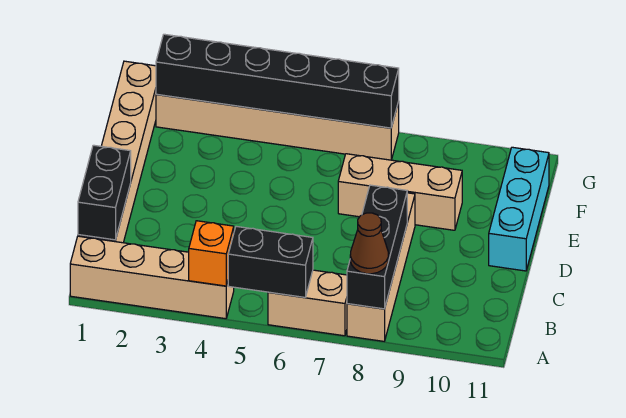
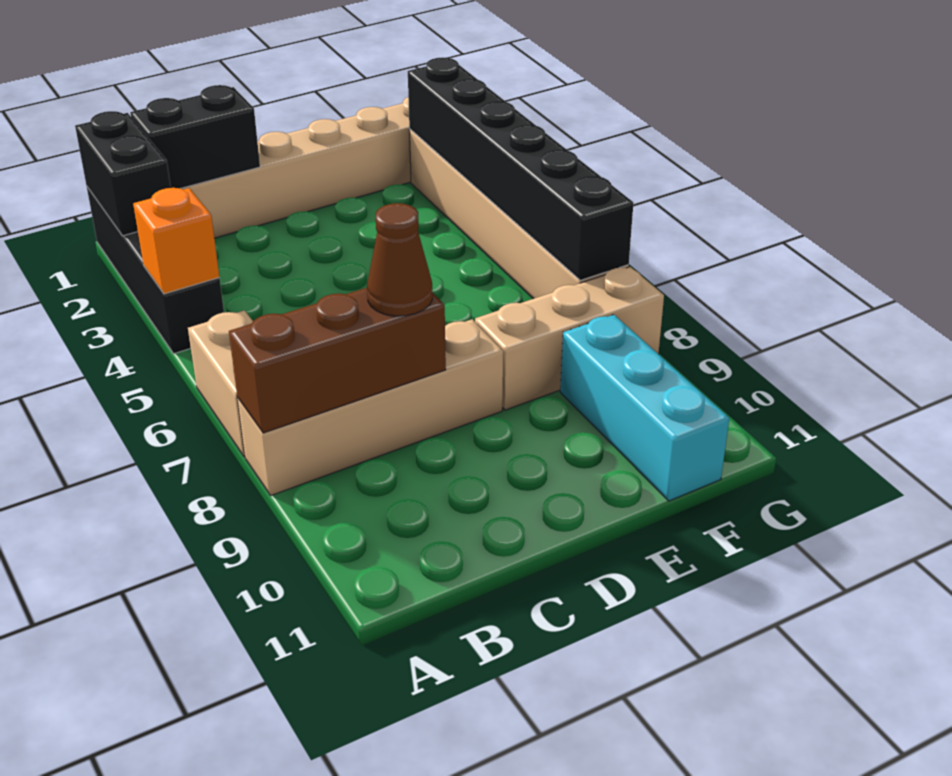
tan brick A1:A4 level 1 -> black brick A1:A4 level 1
black brick A5:A6 level 2 -> black brick A1:A2 level 2
black brick A8:C8 level 2 -> brown brick A8:C8 level 2
brown cone A8 level 3 -> brown cone C8 level 3
cyan brick D11:F11 level 1 -> cyan brick F9:F11 level 1
tan brick E7:E9 level 1 -> tan brick E8:G8 level 1

